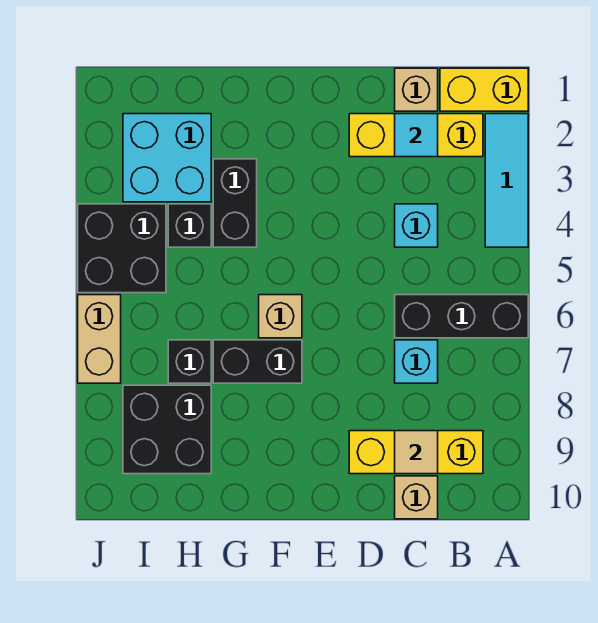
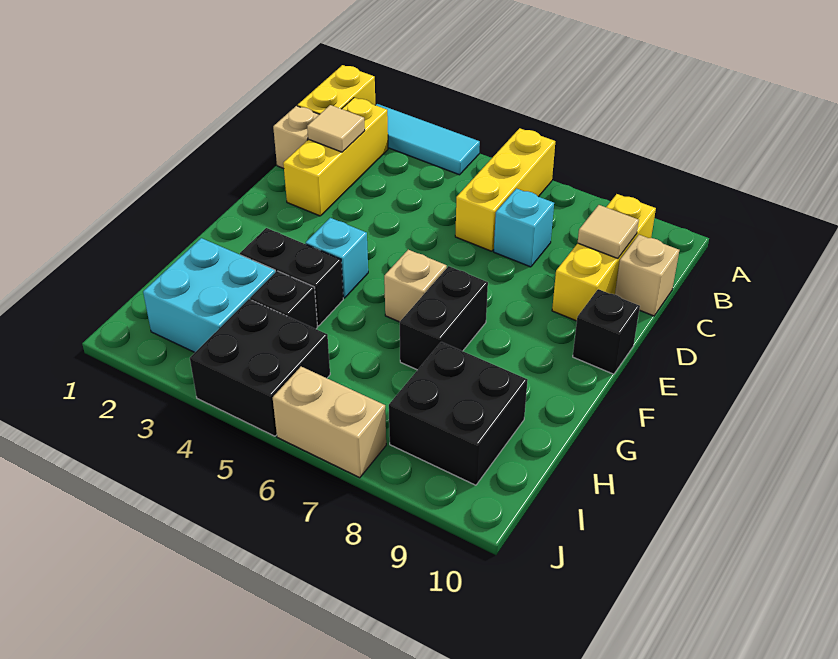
black brick A6:C6 level 1 -> yellow brick A6:C6 level 1
cyan tile C2 level 2 -> tan tile C2 level 2
cyan brick C4 level 1 -> cyan brick F4 level 1
black brick H7 level 1 -> black brick E10 level 1

